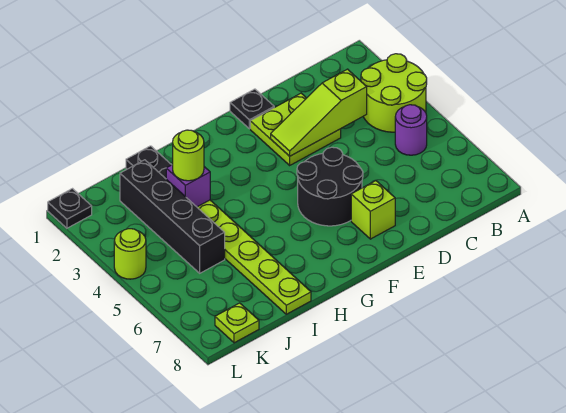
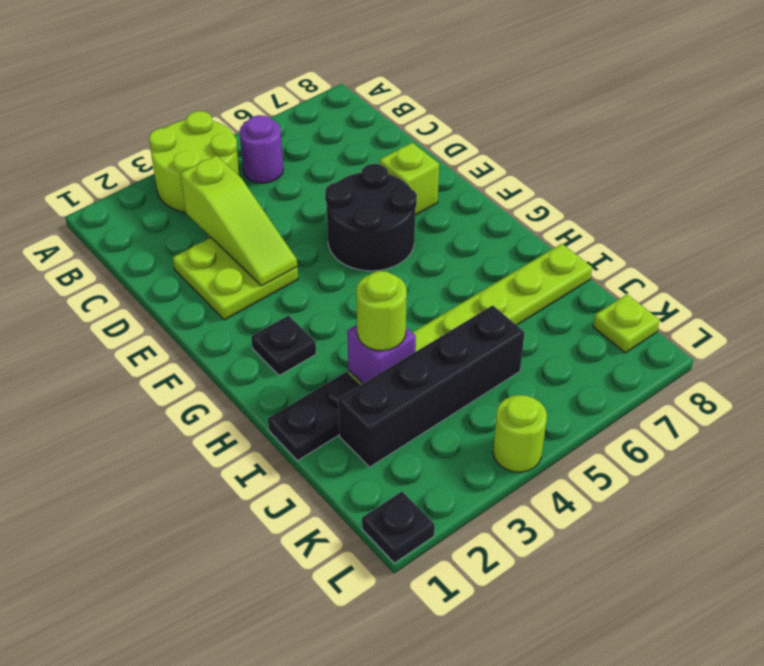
black plate E1 level 1 -> black plate G2 level 1

